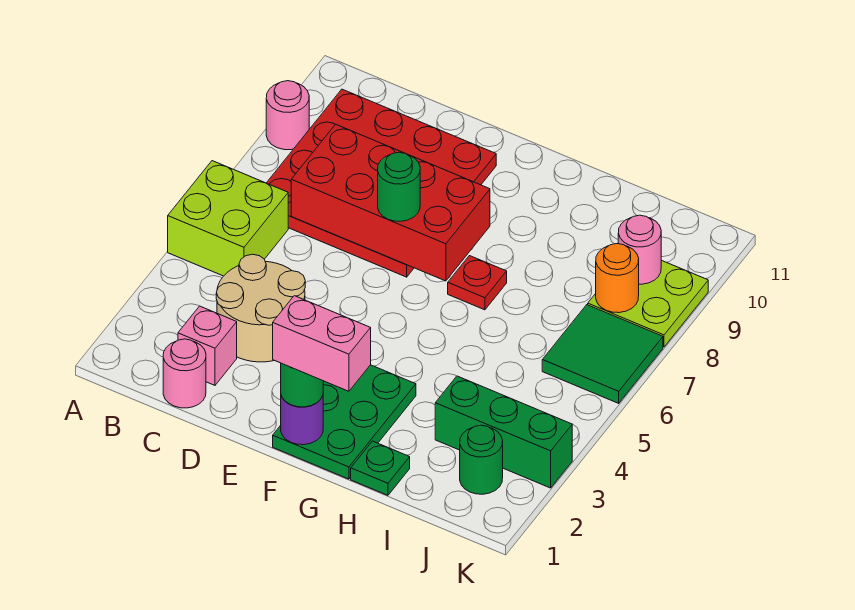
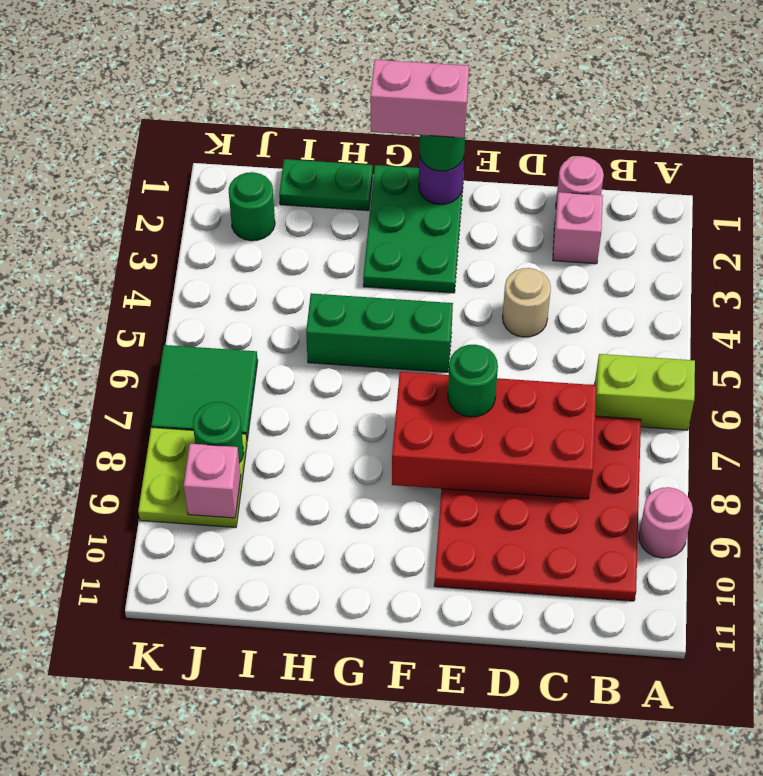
lime brick A5:B6 level 1 -> lime brick A6:B6 level 1
tan round brick C3:D4 level 1 -> tan round brick D4 level 1
red plate G7 level 1 -> none
green plate H1 level 1 -> green plate H1:I1 level 1
green brick I3:K3 level 1 -> green brick F5:H5 level 1
orange round brick J8 level 2 -> green round brick J8 level 2
pink round brick J9 level 2 -> pink brick J9 level 2

